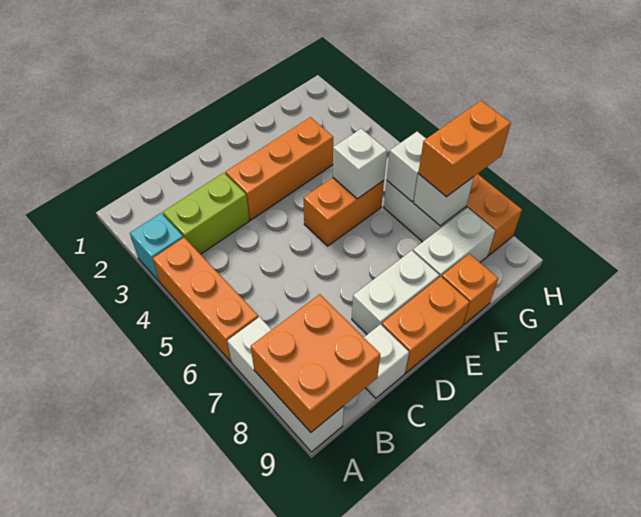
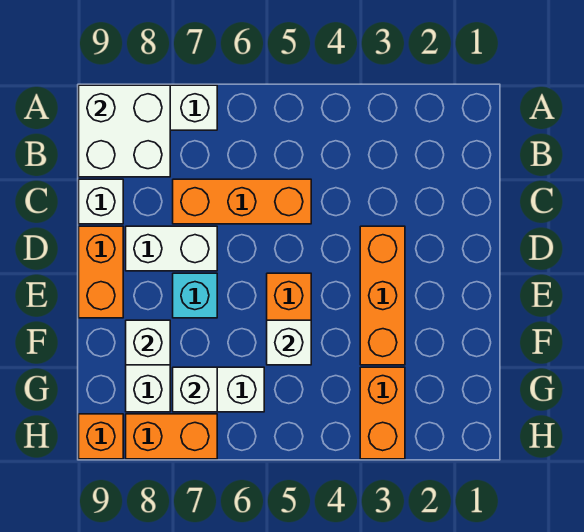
cyan brick A3 level 1 -> cyan brick E7 level 1
orange brick A4:A6 level 1 -> orange brick C5:C7 level 1
orange brick A8:B9 level 2 -> white brick A8:B9 level 2
lime brick B3:C3 level 1 -> none
white brick D8:E8 level 1 -> white brick D7:D8 level 1
orange brick F9 level 1 -> orange brick H9 level 1
white brick G6 level 2 -> white brick F8 level 2
orange brick G7:H7 level 3 -> orange brick G3:H3 level 1

